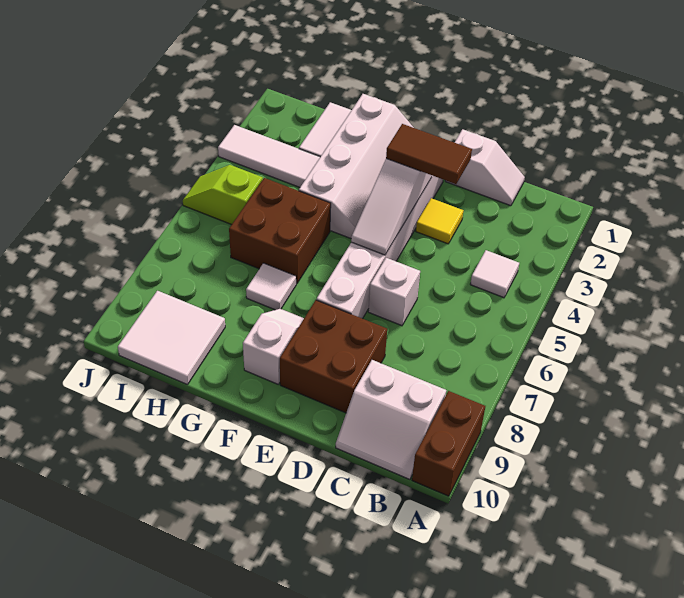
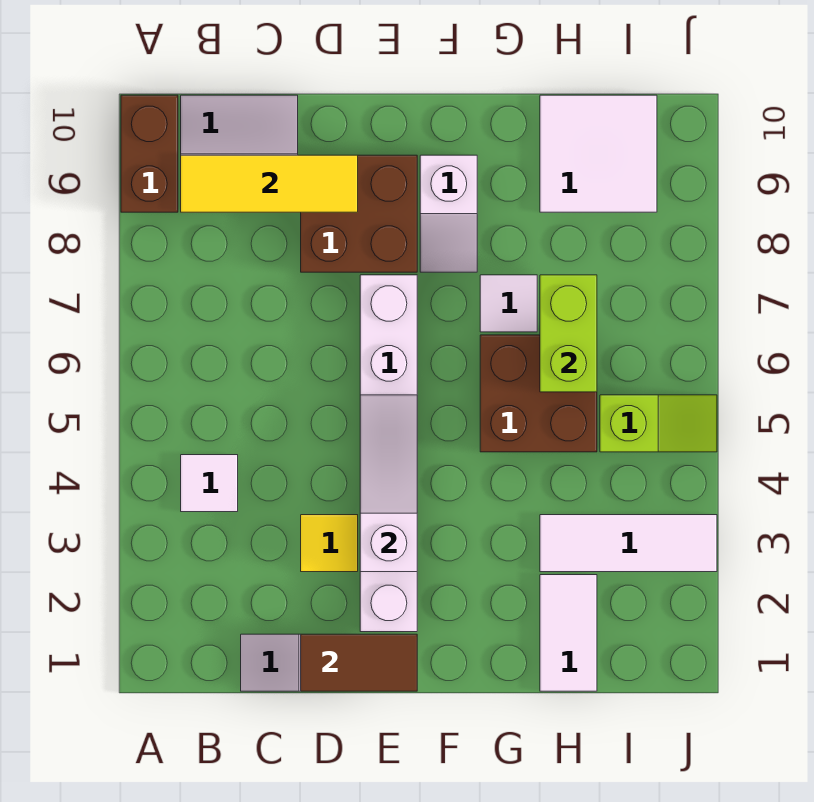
none -> yellow tile B9:D9 level 2
brown tile D3:E3 level 3 -> brown tile D1:E1 level 2
white brick D6 level 1 -> none
white slope F1:G4 level 1 top G -> none
none -> lime brick H6:H7 level 2

